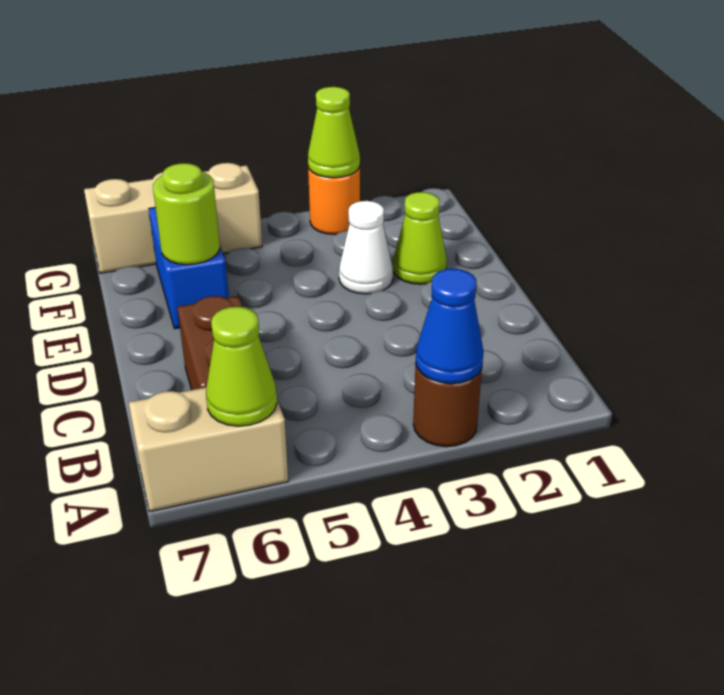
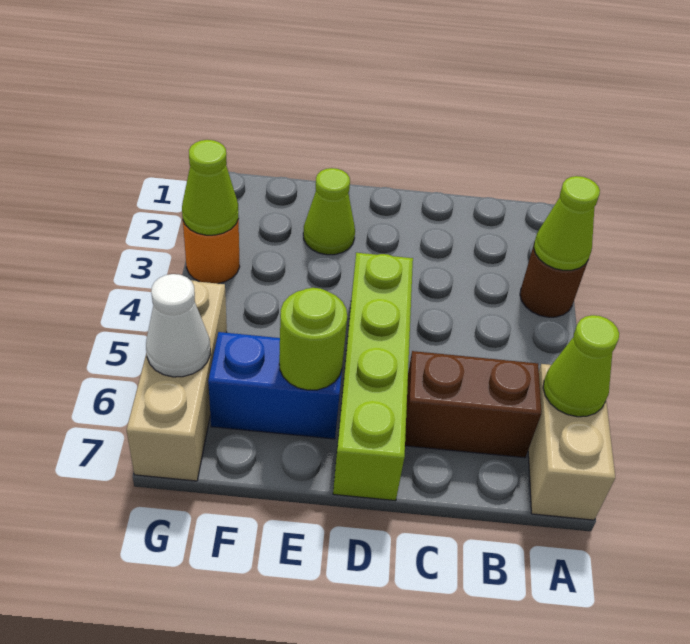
blue cone A3 level 2 -> lime cone A3 level 2
none -> lime brick D4:D7 level 1
white cone E3 level 1 -> white cone G6 level 2

